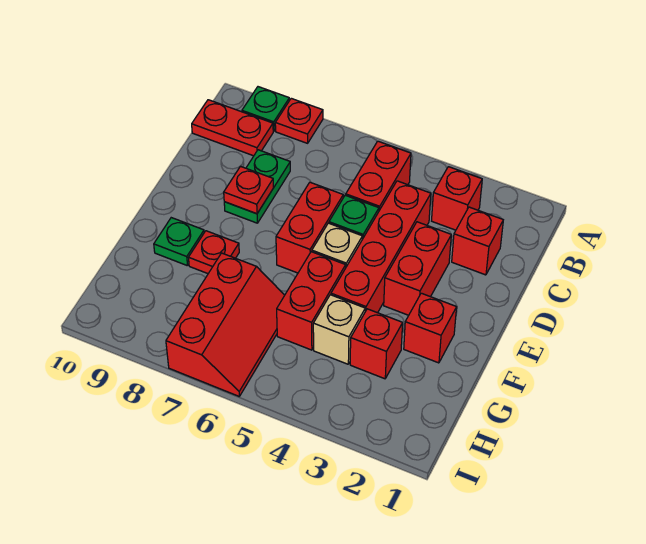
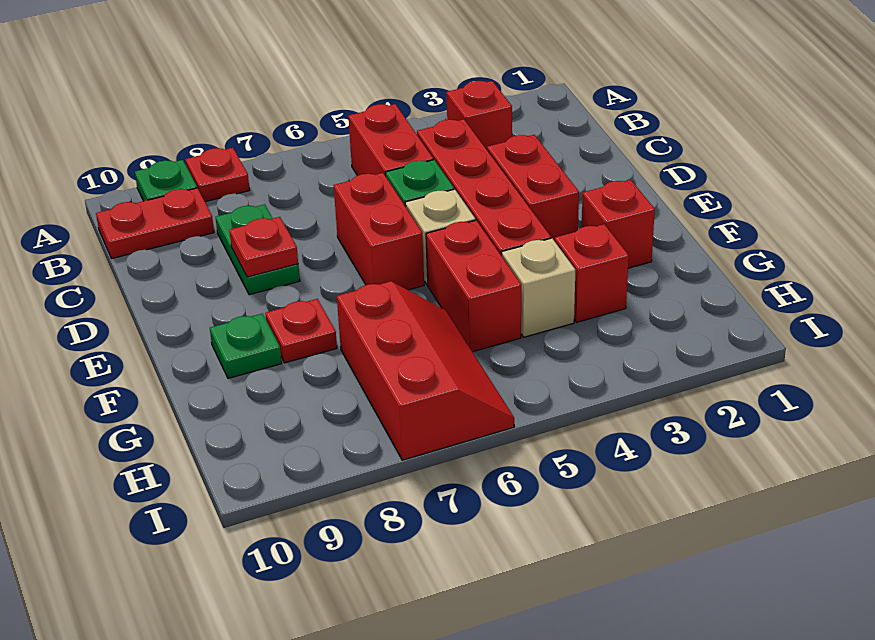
red brick C2 level 1 -> none

